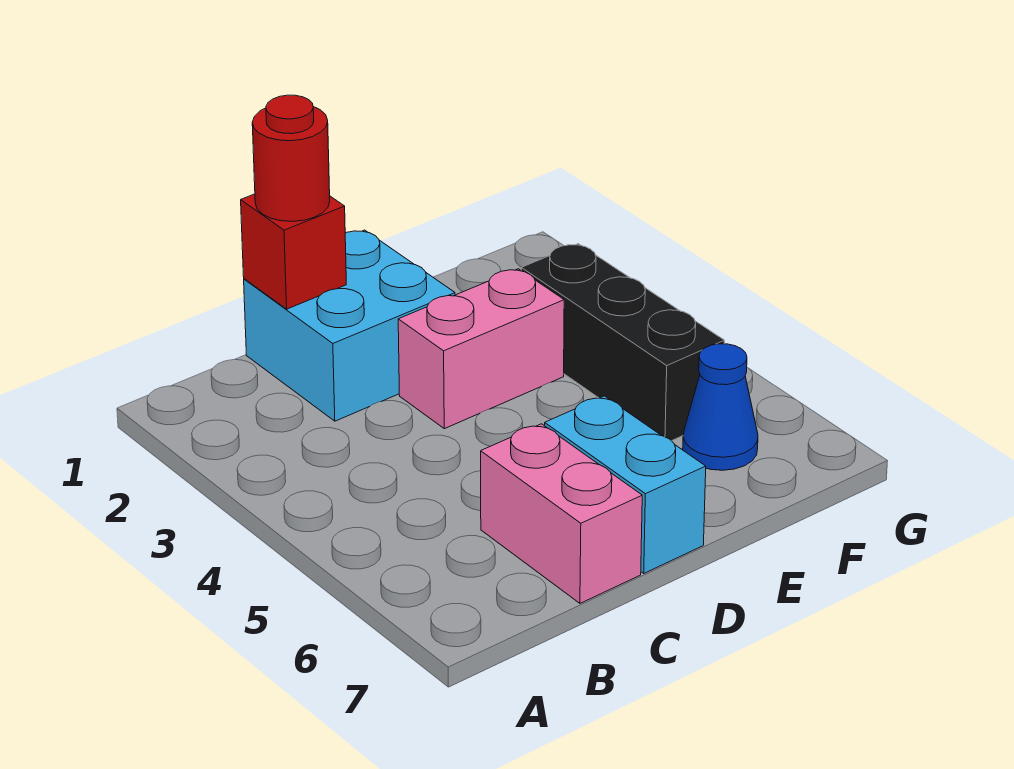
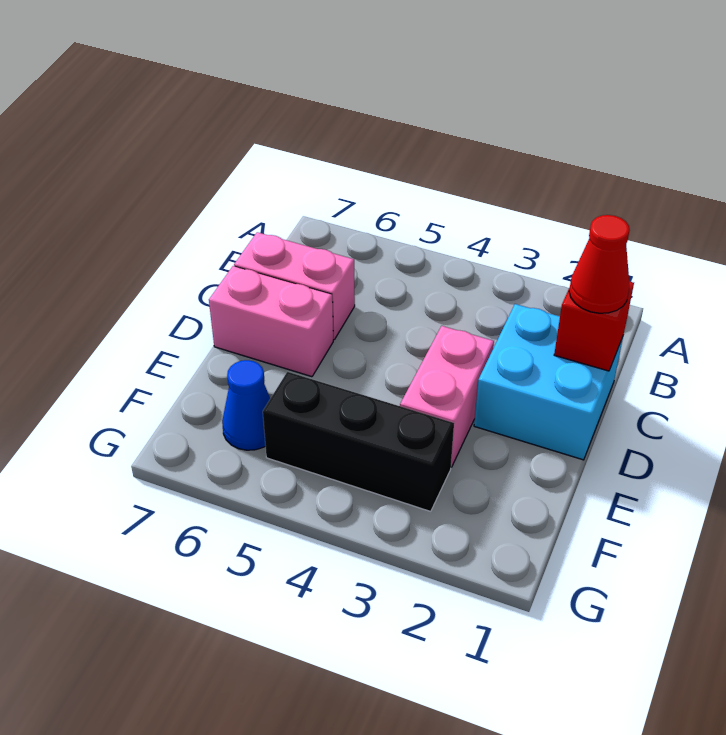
red round brick C1 level 3 -> red cone C1 level 3
cyan brick D6:D7 level 1 -> pink brick D6:D7 level 1

